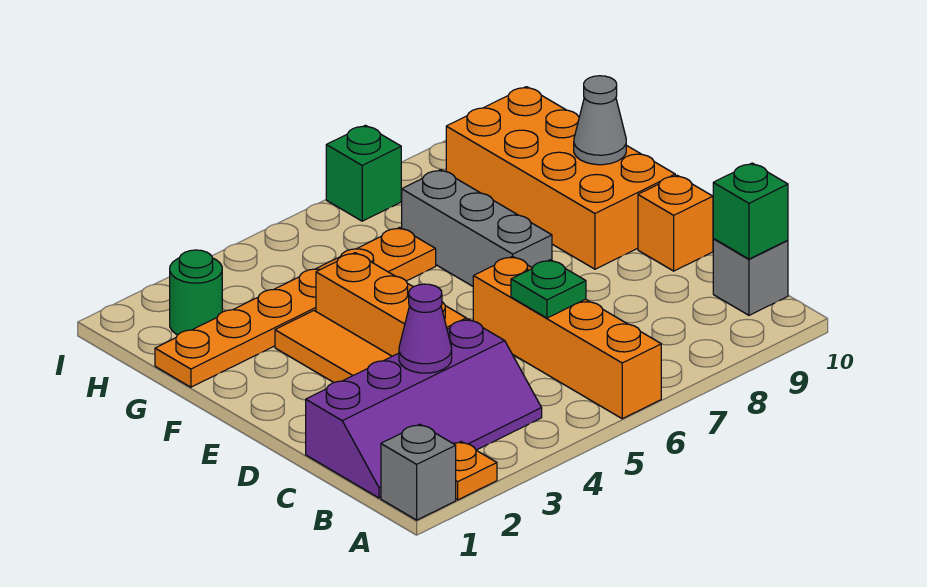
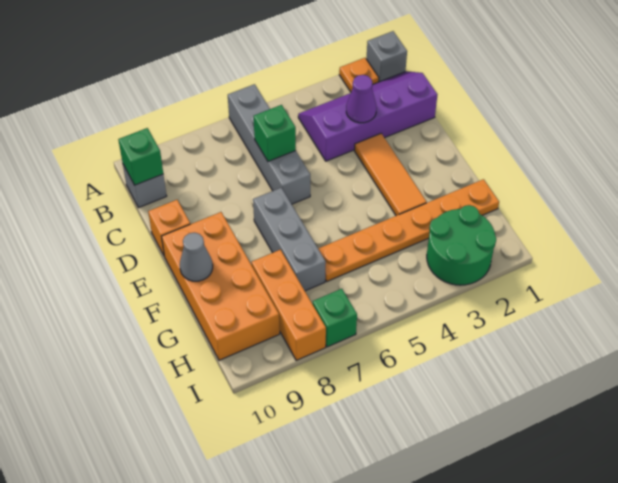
orange brick A6:D6 level 1 -> grey brick A6:D6 level 1
green plate C6 level 2 -> green brick C6 level 2
orange brick D4:F4 level 1 -> orange brick G8:I8 level 1
green round brick H2 level 1 -> green round brick H2:I3 level 1

